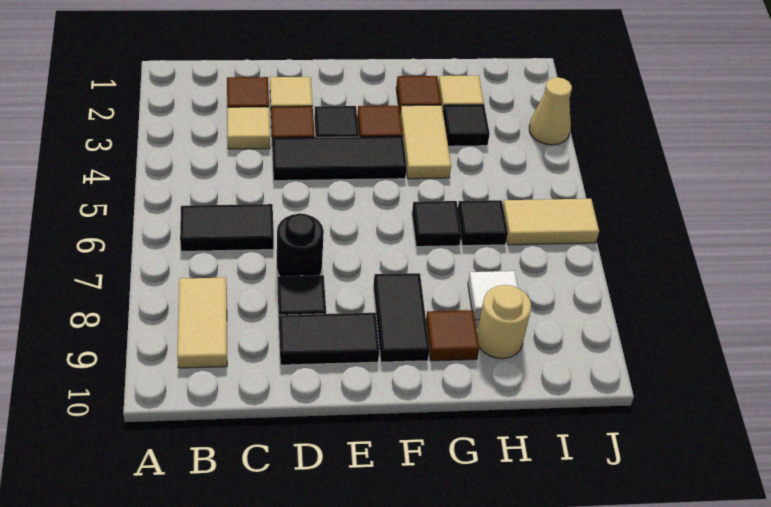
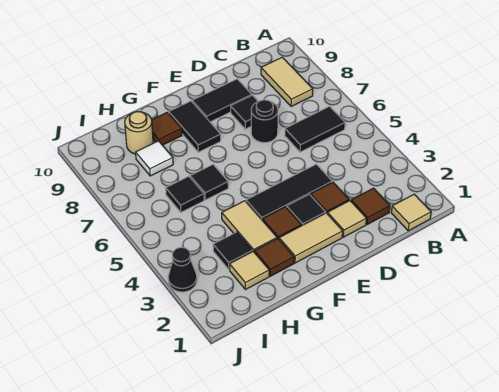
tan tile C3 level 1 -> tan tile B1 level 1
tan tile I6:J6 level 1 -> tan tile E2:F2 level 1
tan cone J3 level 1 -> black cone J3 level 1

